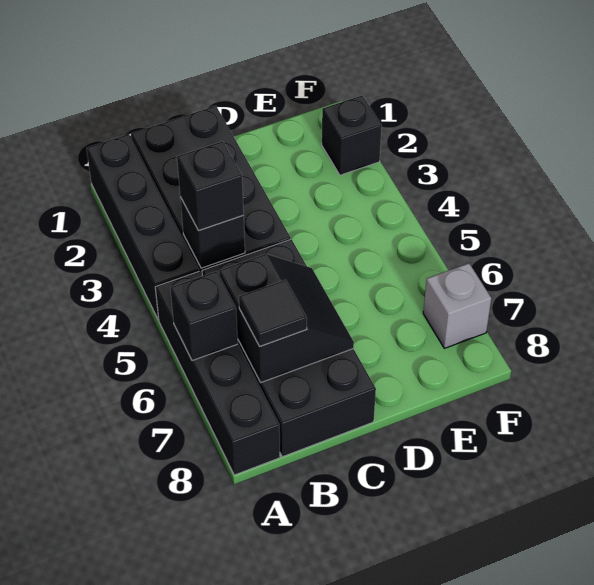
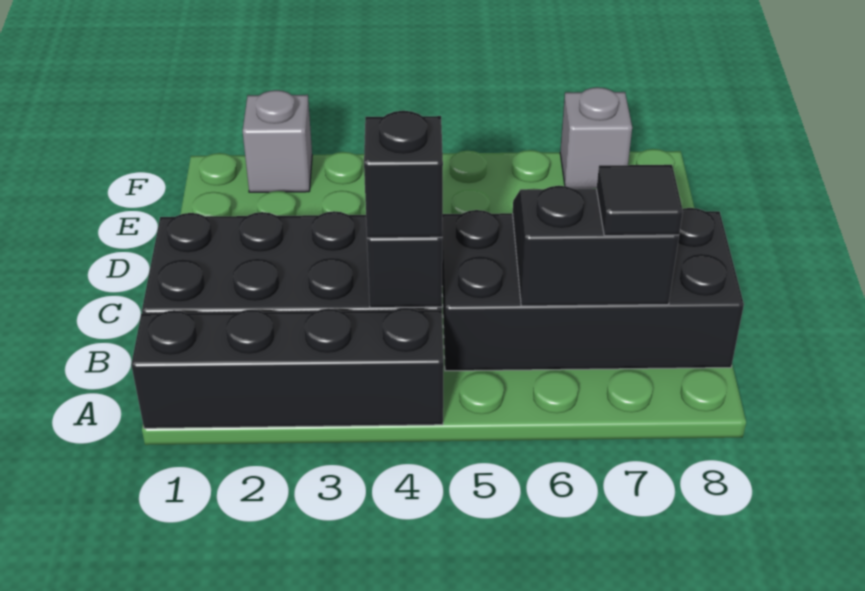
black brick A5:A8 level 1 -> none
black brick A6 level 2 -> none
black brick F2 level 1 -> grey brick F2 level 1

